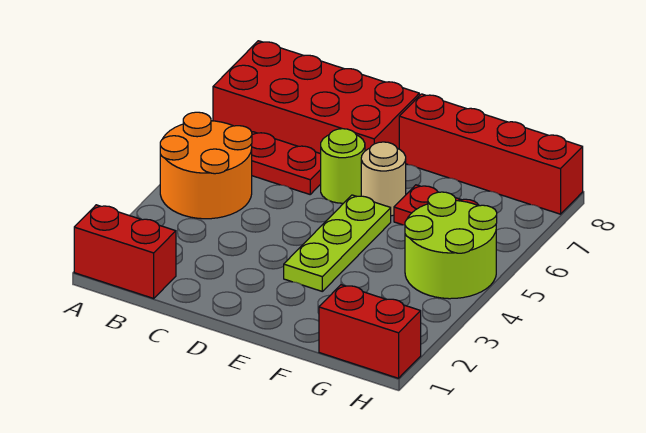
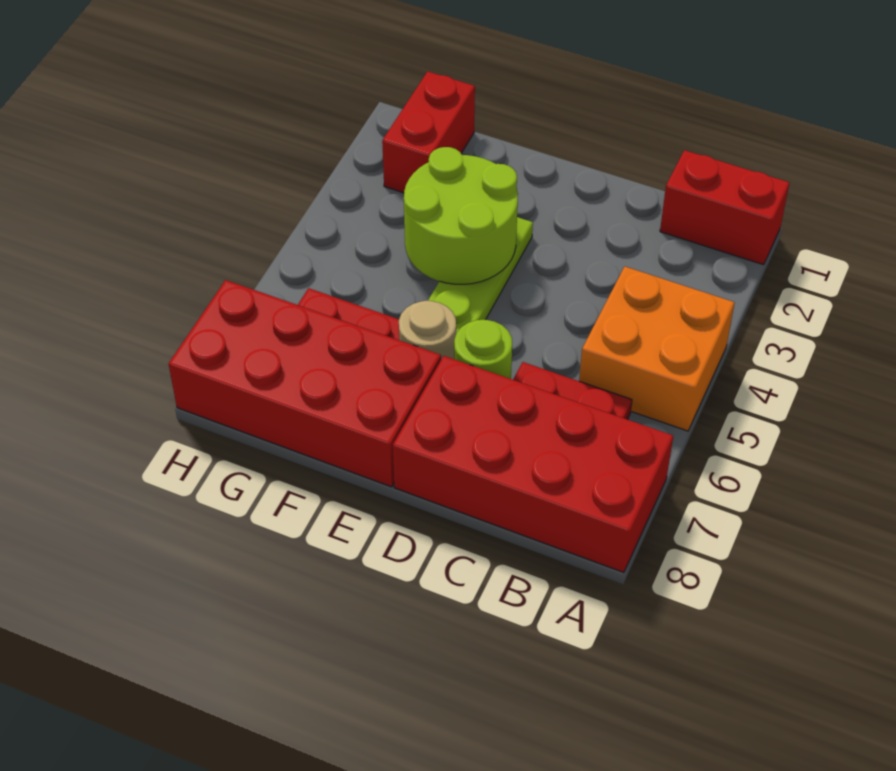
orange round brick A4:B5 level 1 -> orange brick A4:B5 level 1
red brick E8:H8 level 1 -> red brick E7:H8 level 1
red brick G1:H1 level 1 -> red brick G1:G2 level 1
lime round brick G4:H5 level 1 -> lime round brick E3:F4 level 2

